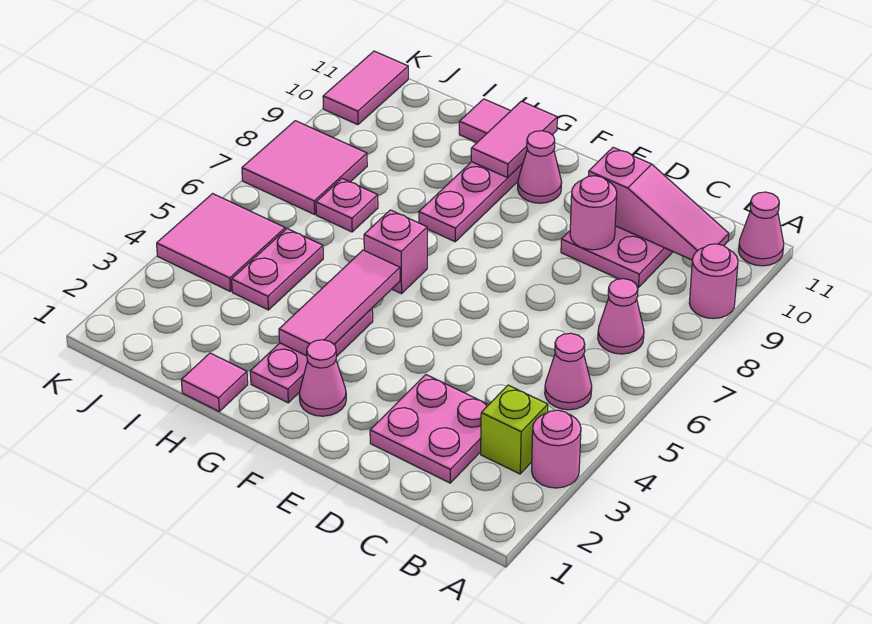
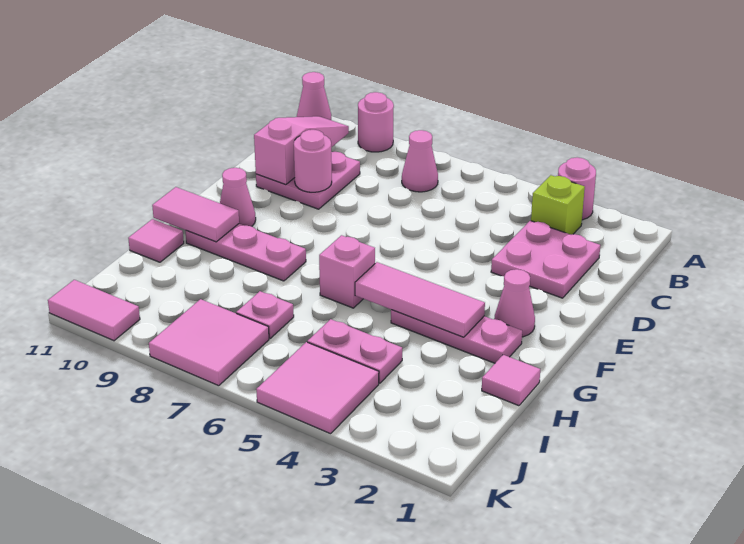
pink cone B5 level 1 -> none

